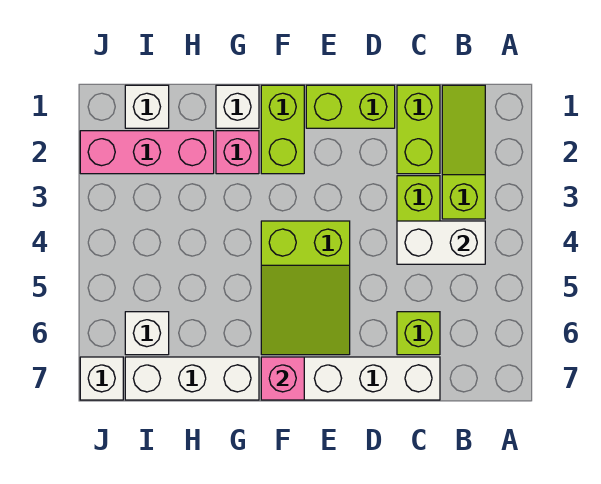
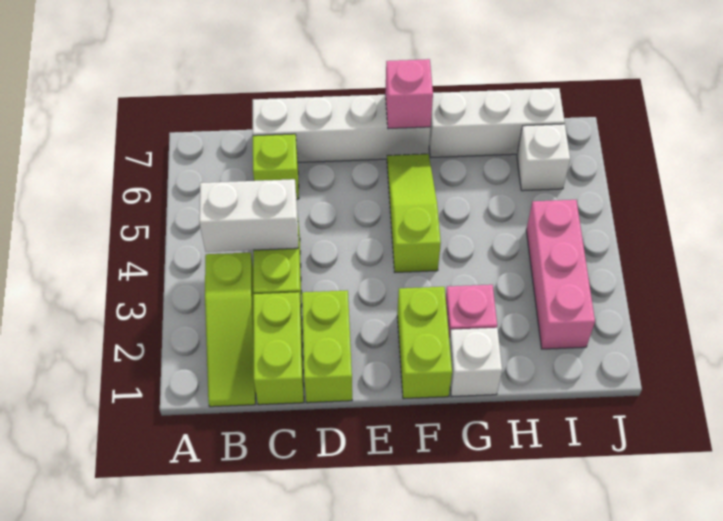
lime brick D1:E1 level 1 -> lime brick D1:D2 level 1
lime slope E4:F6 level 1 top 4 -> lime slope F4:F6 level 1 top 4
pink brick H2:J2 level 1 -> pink brick I2:I4 level 1
white brick I1 level 1 -> none
white brick J7 level 1 -> none

